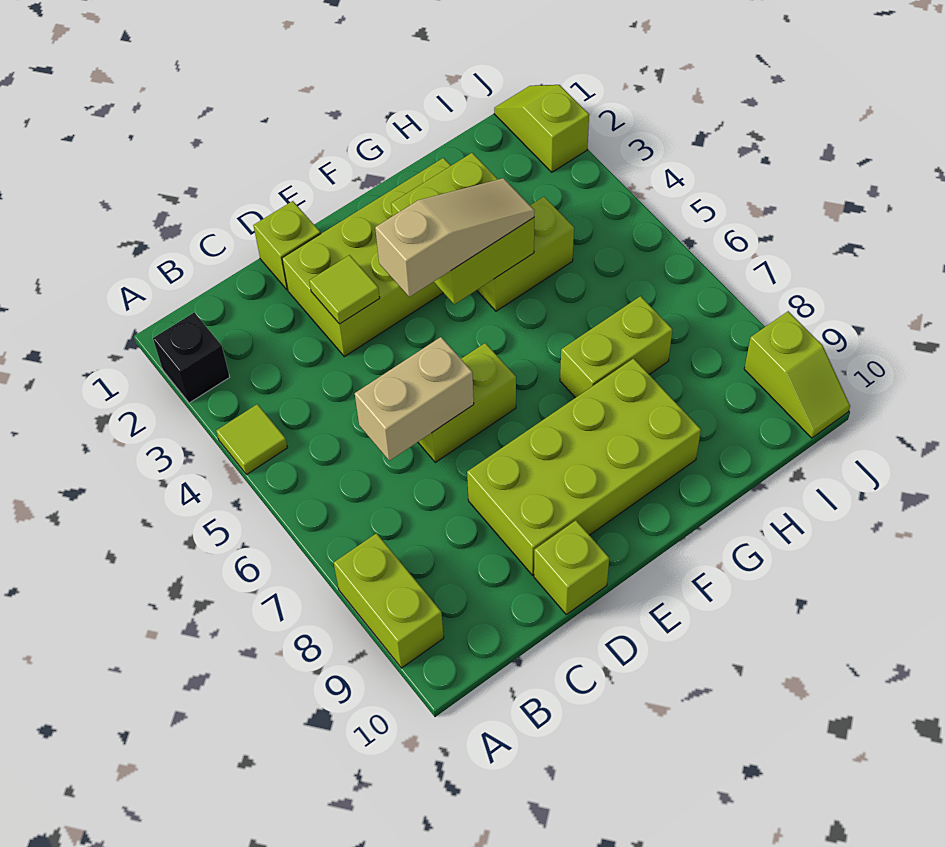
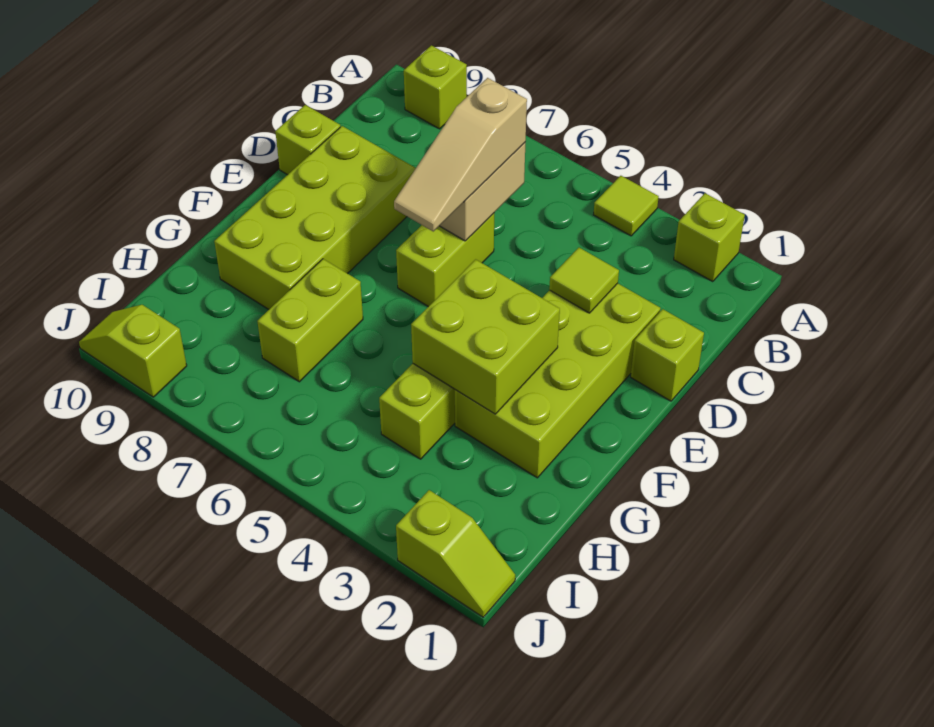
black brick A2 level 1 -> lime brick A2 level 1
lime brick A8:A9 level 1 -> lime brick A9 level 1
tan slope E4:G4 level 3 top E -> tan slope C6:E6 level 3 top C

